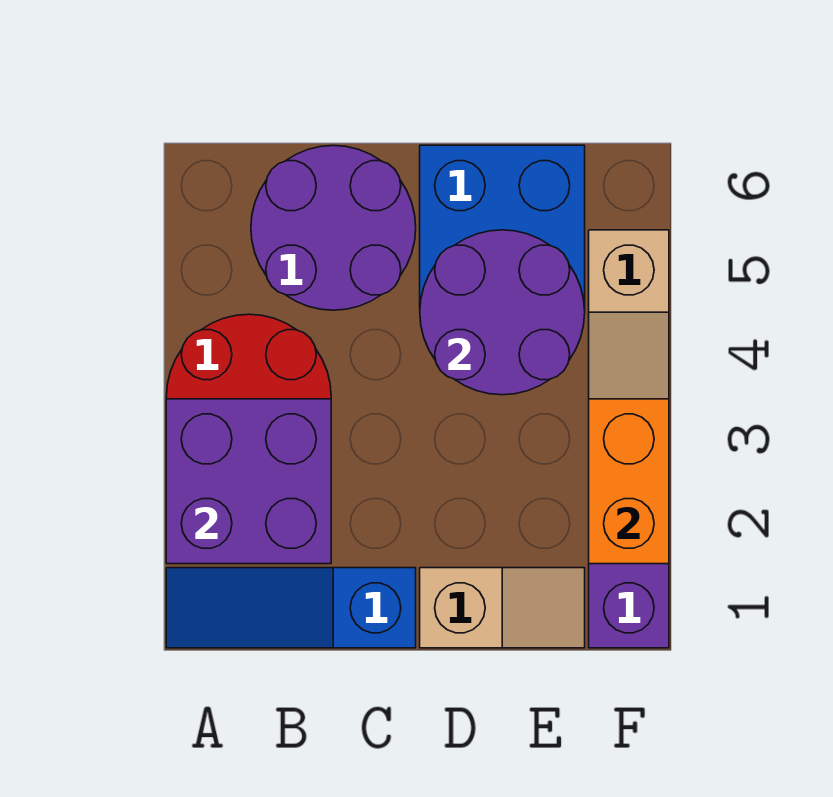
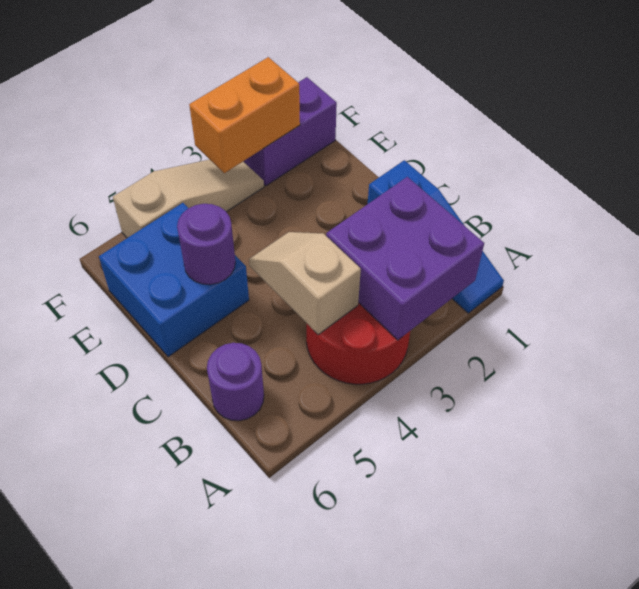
purple round brick B5:C6 level 1 -> purple round brick B6 level 1
tan slope D1:E1 level 1 top D -> tan slope B4:C4 level 2 top B
purple round brick D4:E5 level 2 -> purple round brick D5 level 2

